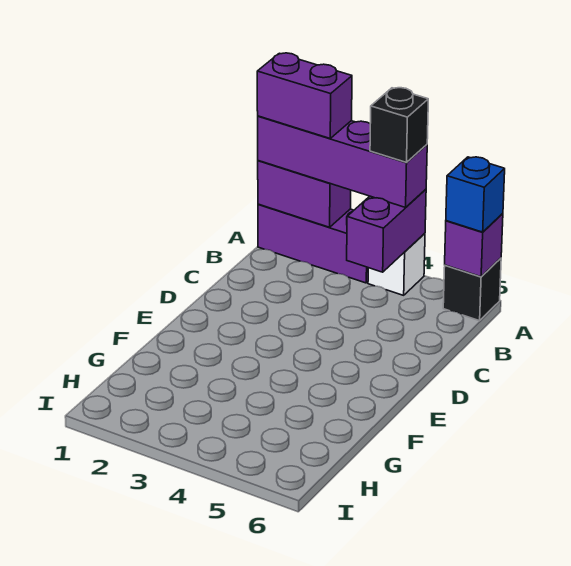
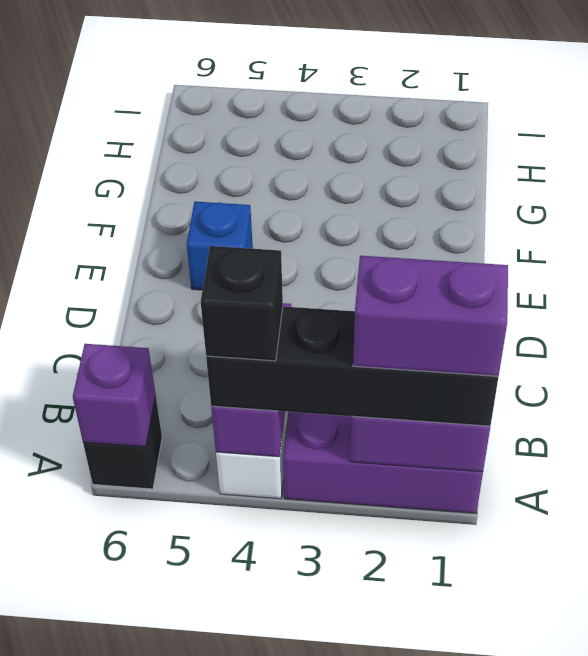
purple brick A1:A4 level 3 -> black brick A1:A4 level 3
blue brick A6 level 3 -> blue brick E5 level 1

